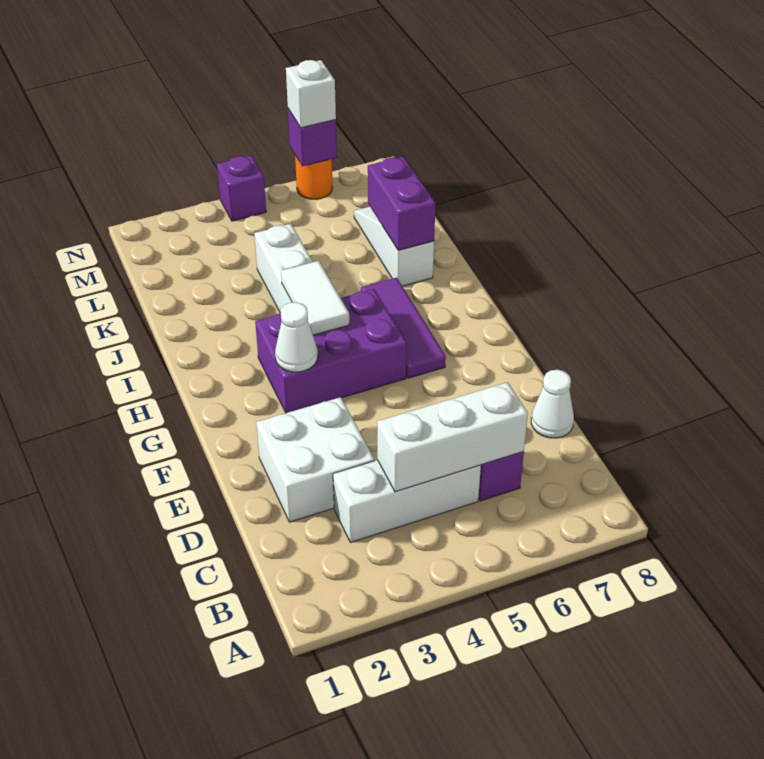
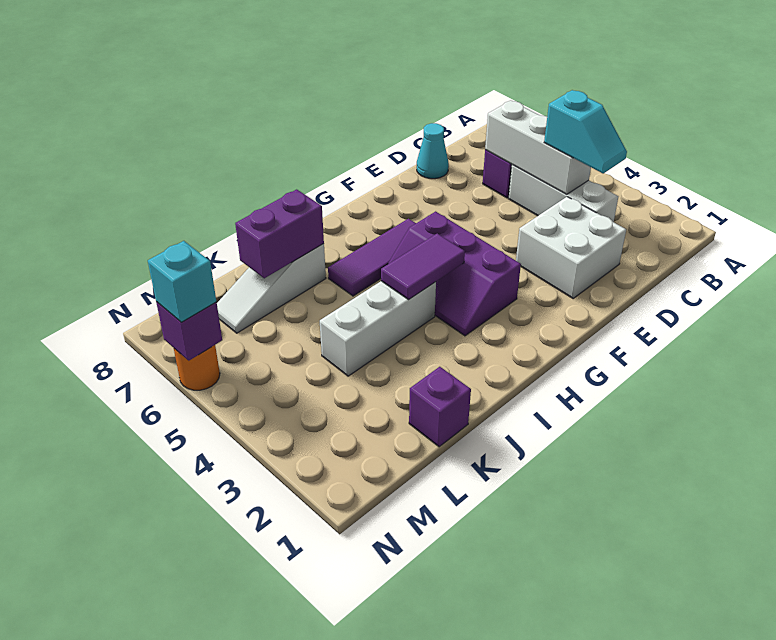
none -> cyan slope C3:C4 level 3 top 4
white cone D8 level 1 -> cyan cone D8 level 1
purple brick G3:H5 level 1 -> purple slope G3:H5 level 1 top G
white cone G3 level 2 -> none
white tile H4:I4 level 2 -> purple tile H4:I4 level 2
purple brick N4 level 1 -> purple brick K1 level 1
white brick N6 level 3 -> cyan brick N6 level 3

